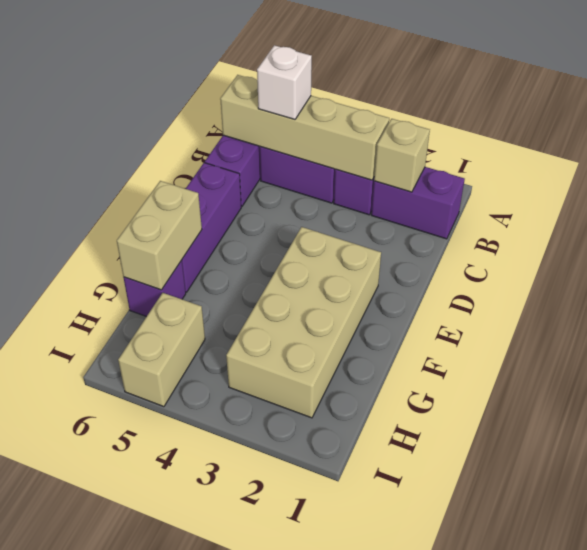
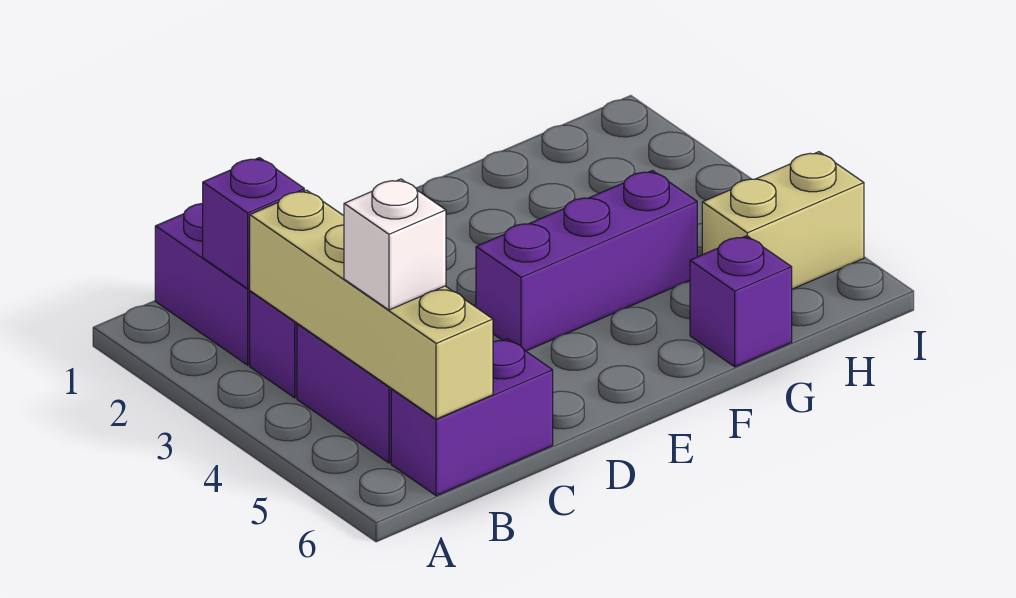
tan brick B2 level 2 -> purple brick B2 level 2
purple brick D6:F6 level 1 -> purple brick E4:G4 level 1
tan brick E2:H3 level 1 -> none
tan brick F6:G6 level 2 -> none

